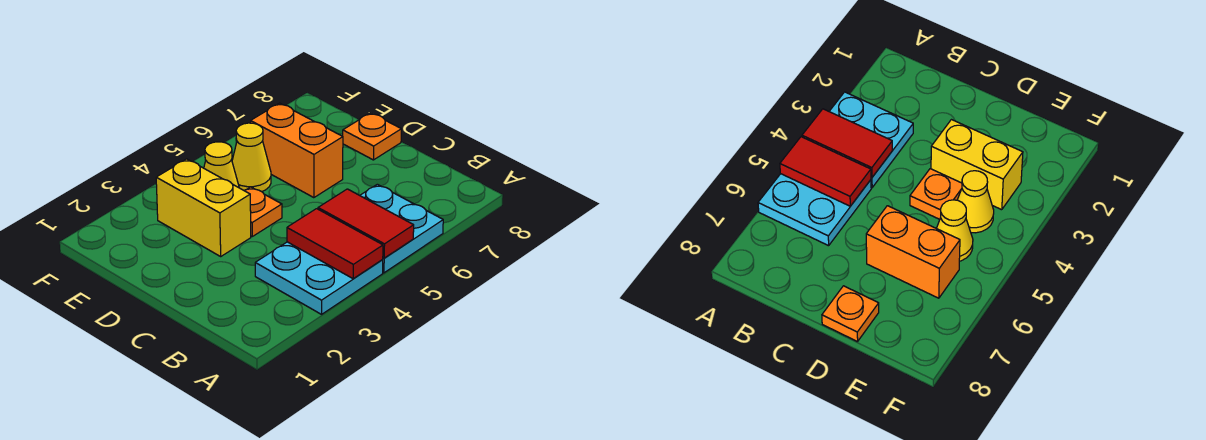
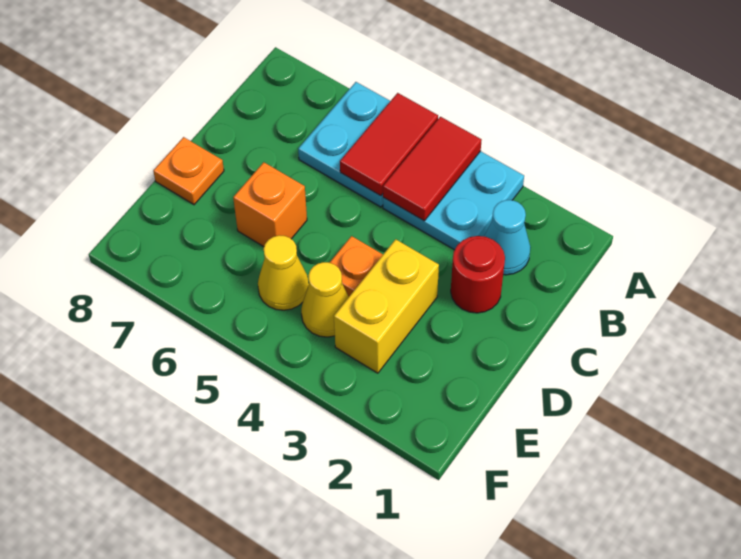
none -> cyan cone B2 level 1
none -> red round brick C2 level 1
orange brick D6:E6 level 1 -> orange brick D6 level 1

